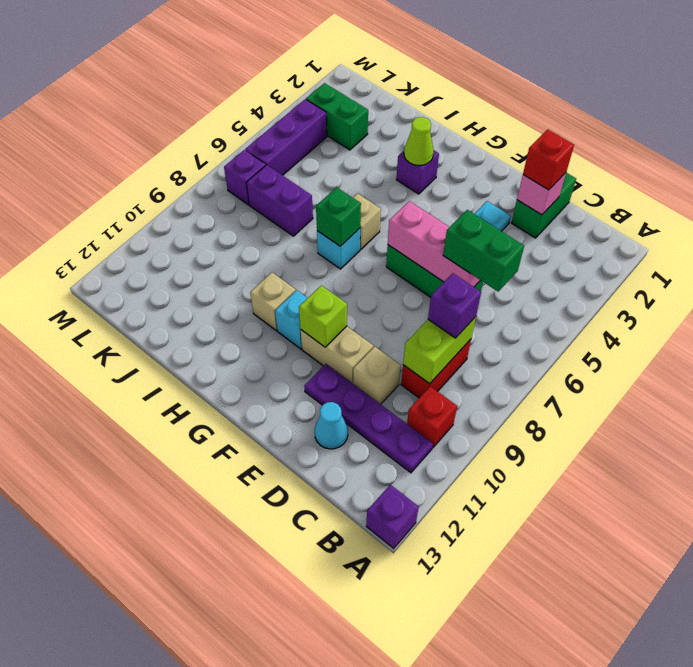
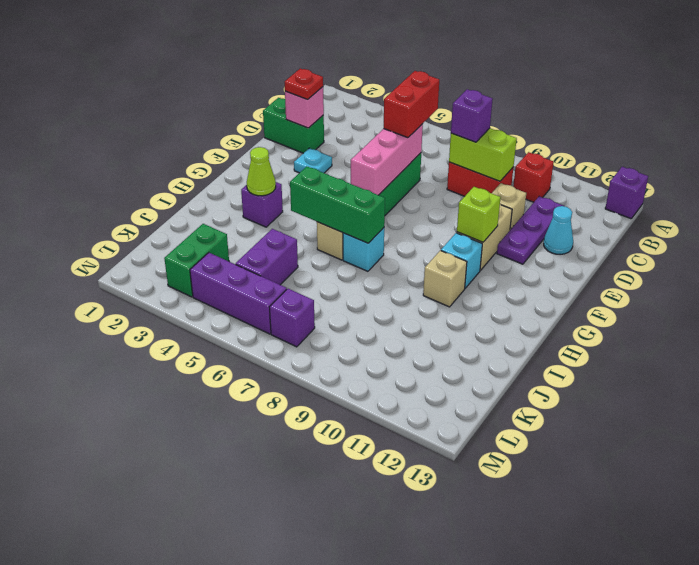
purple plate B11:E11 level 1 -> purple plate C11:E11 level 1
green brick C6:D6 level 3 -> red brick C6:D6 level 3
red brick D2 level 3 -> red plate D2 level 3
green brick H7 level 2 -> green brick H5:H7 level 2
purple brick J7:K7 level 1 -> purple brick J5:K5 level 1

